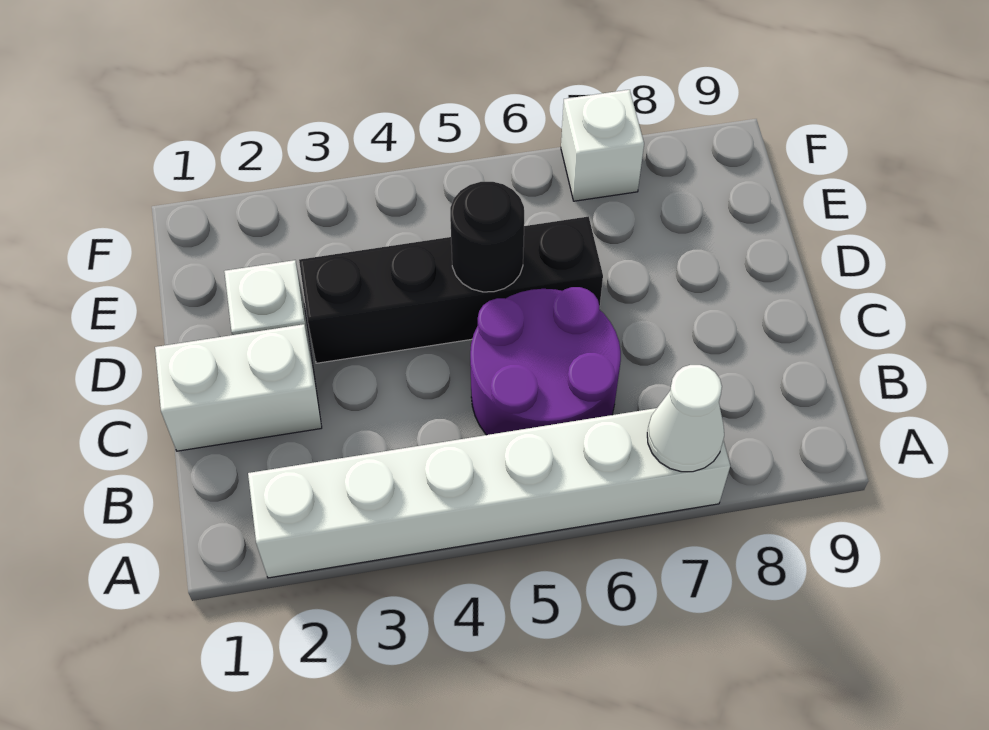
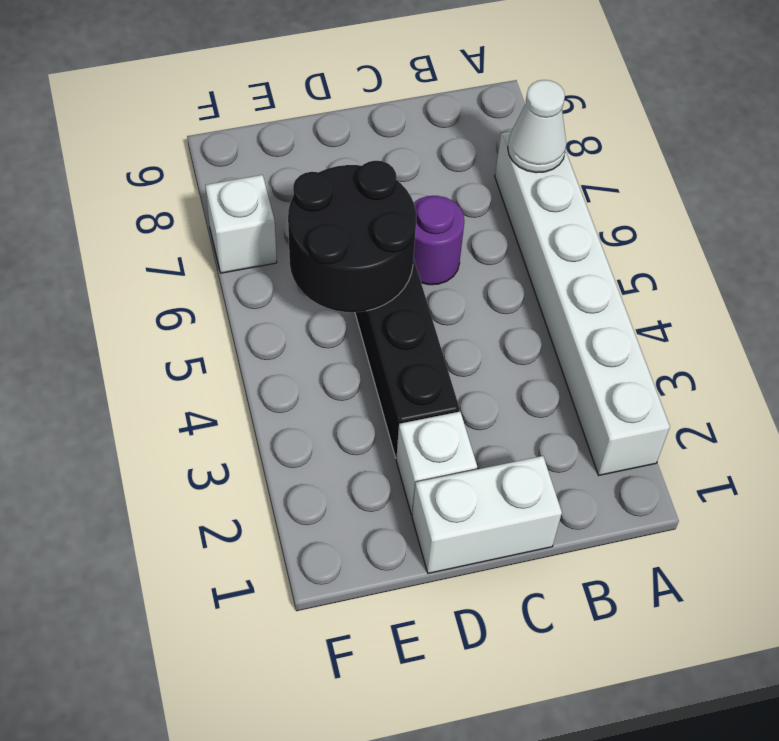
purple round brick B5:C6 level 1 -> purple round brick C6 level 1
white brick C1:C2 level 1 -> white brick C1:D1 level 1
black round brick D5 level 2 -> black round brick D5:E6 level 2

